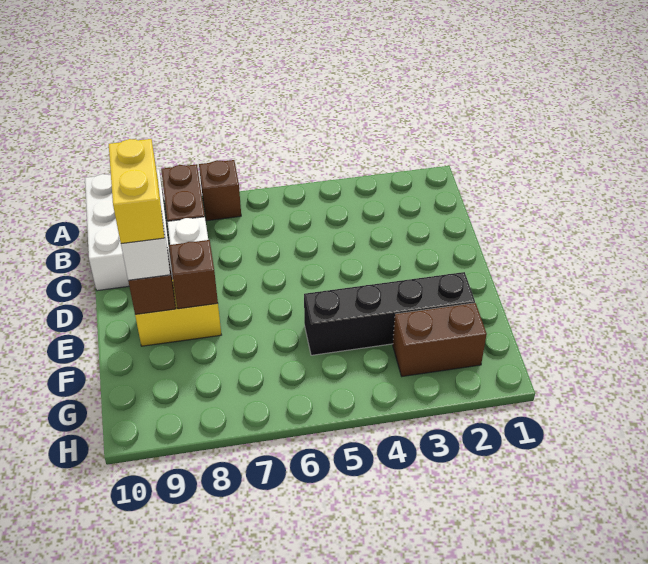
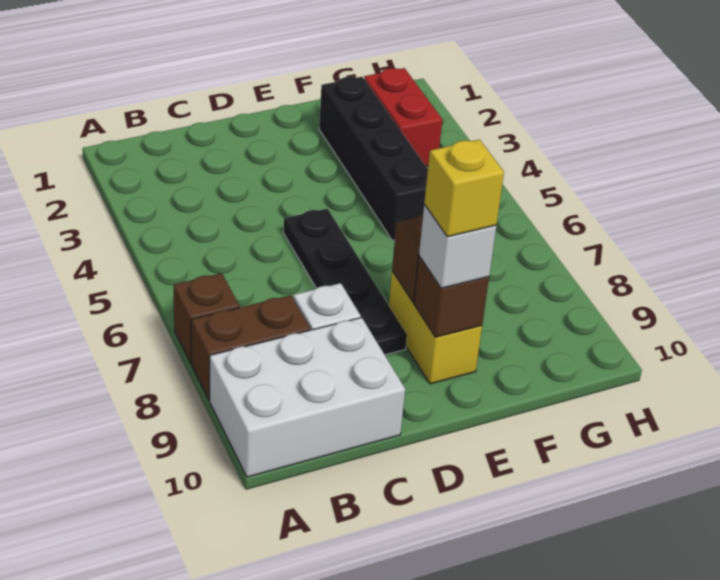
none -> black plate D5:D8 level 1
yellow brick D9:E9 level 4 -> yellow brick E9 level 4
brown brick G2:G3 level 1 -> red brick G2:G3 level 1

